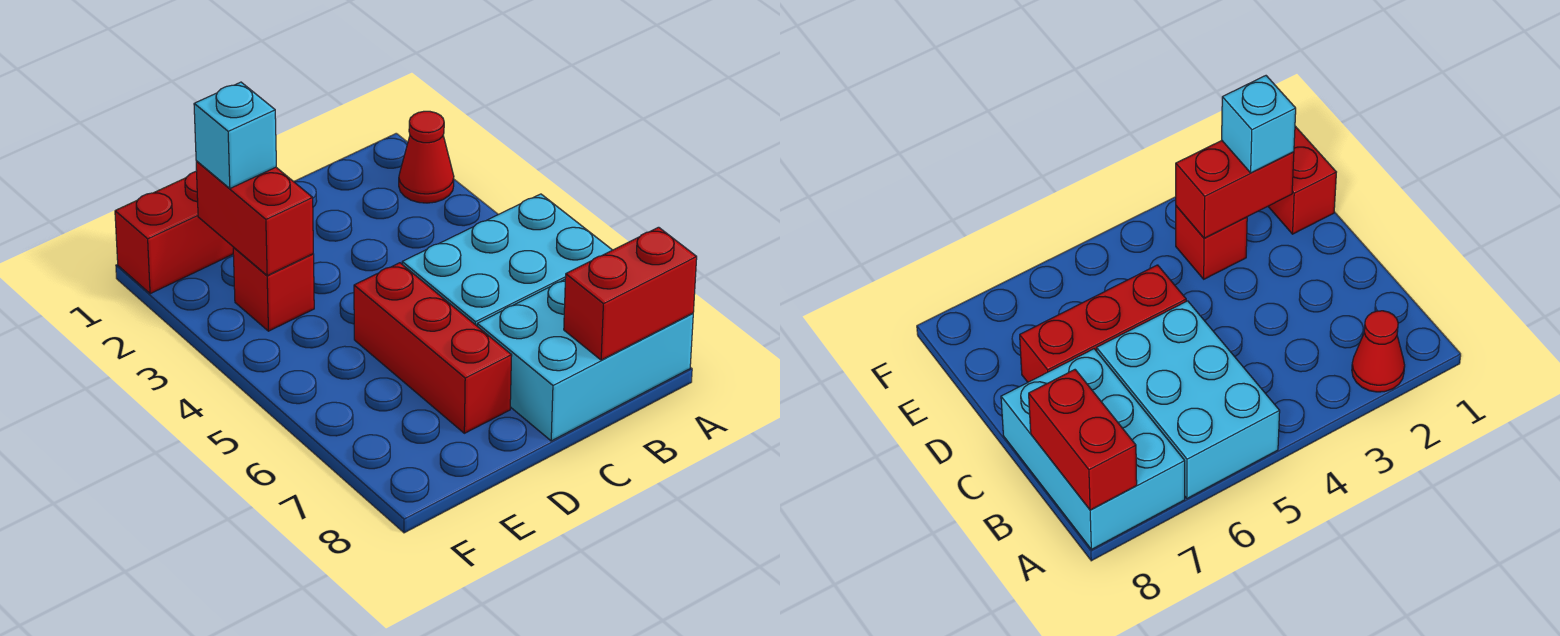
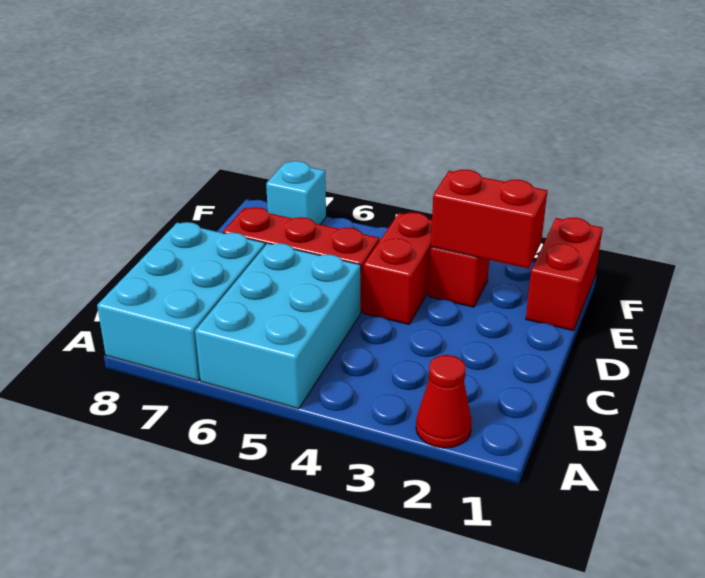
red brick A8:B8 level 2 -> red brick D4:E4 level 1
cyan brick E2 level 3 -> cyan brick F7 level 1

